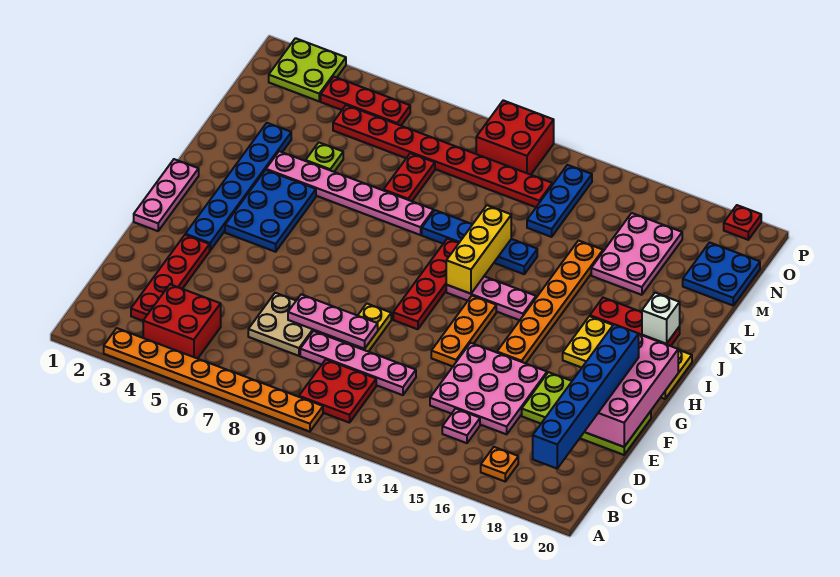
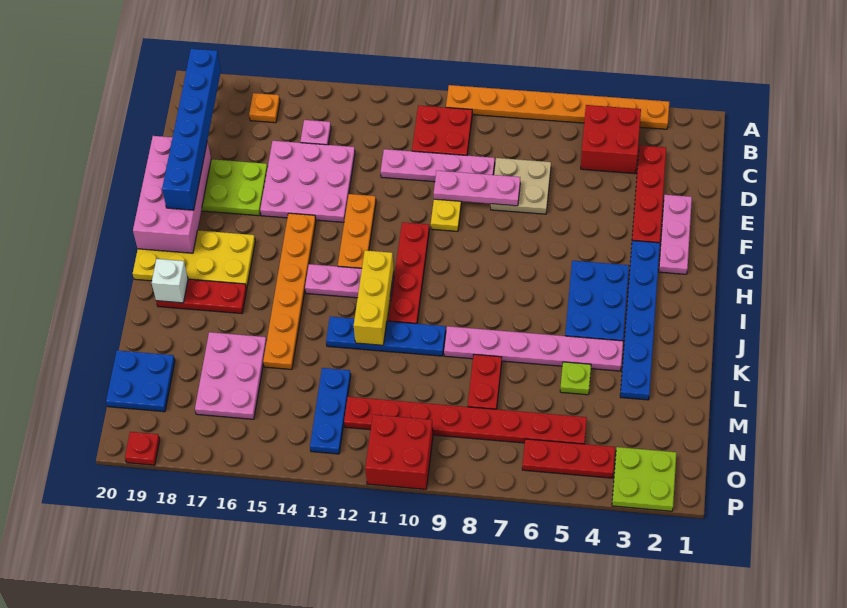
pink plate G1:I1 level 1 -> pink plate E2:G2 level 1

